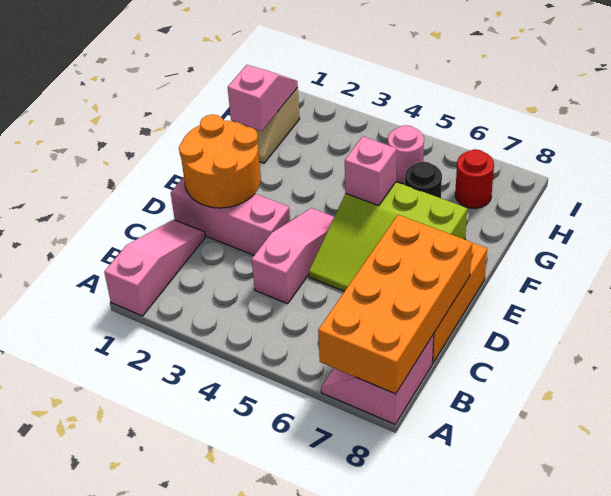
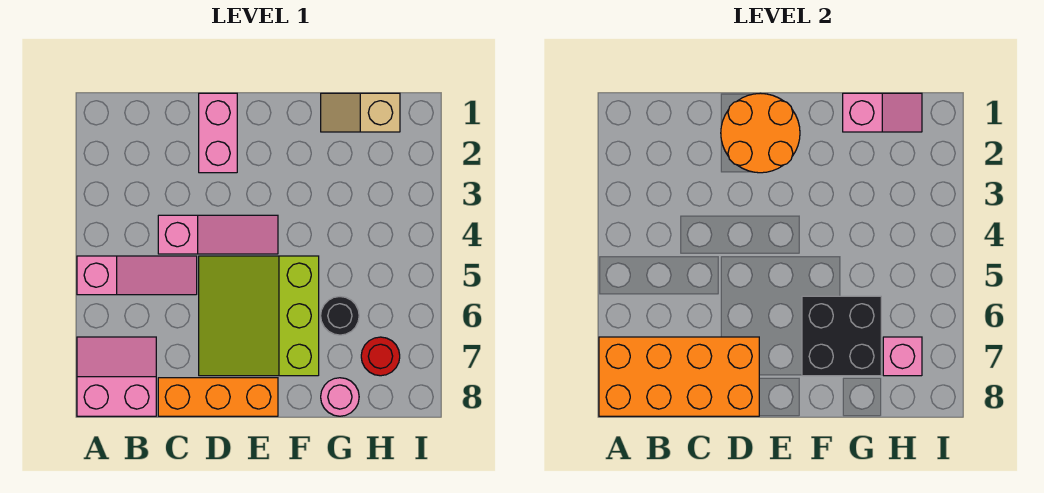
pink slope A1:C1 level 1 top A -> pink slope A5:C5 level 1 top A
pink brick D1:D3 level 1 -> pink brick D1:D2 level 1
pink brick F5 level 2 -> pink brick H7 level 2
none -> black brick F6:G7 level 2
pink round brick H5 level 1 -> pink round brick G8 level 1

